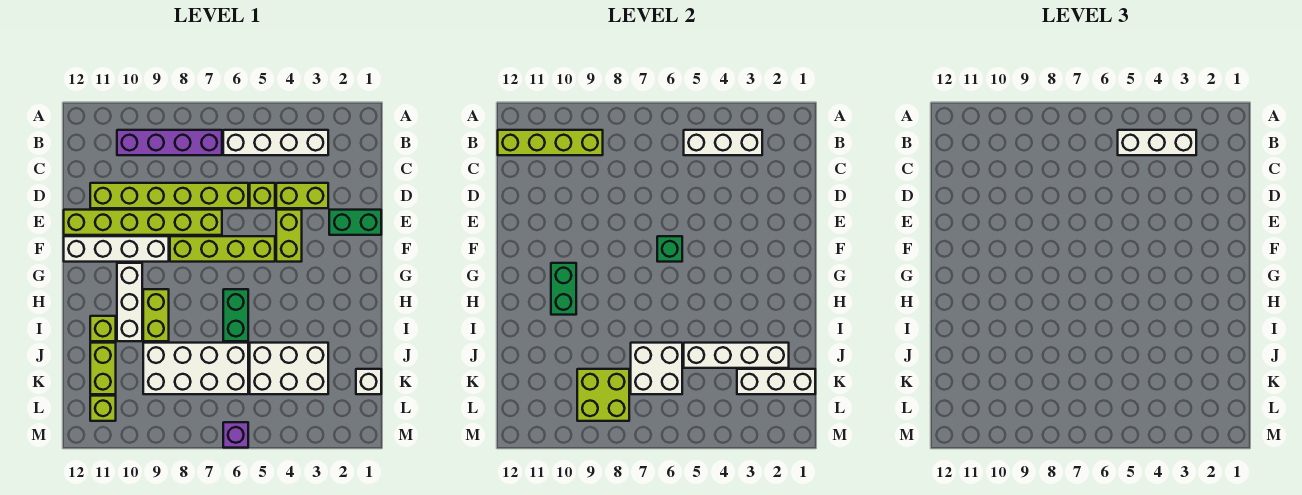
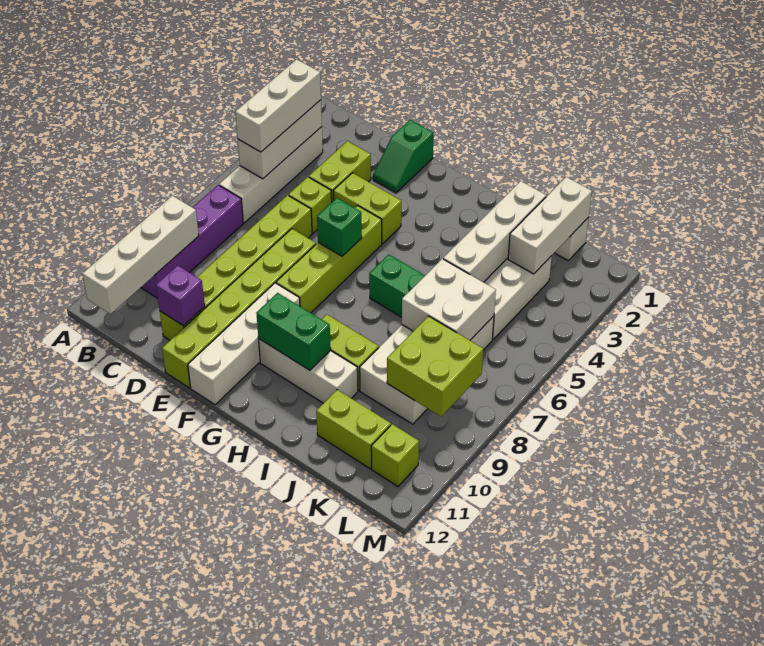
lime brick B9:B12 level 2 -> white brick B9:B12 level 2
green brick E1:E2 level 1 -> green slope E1:E2 level 1 top 1
lime brick I11 level 1 -> none
purple brick M6 level 1 -> purple brick D11 level 2

